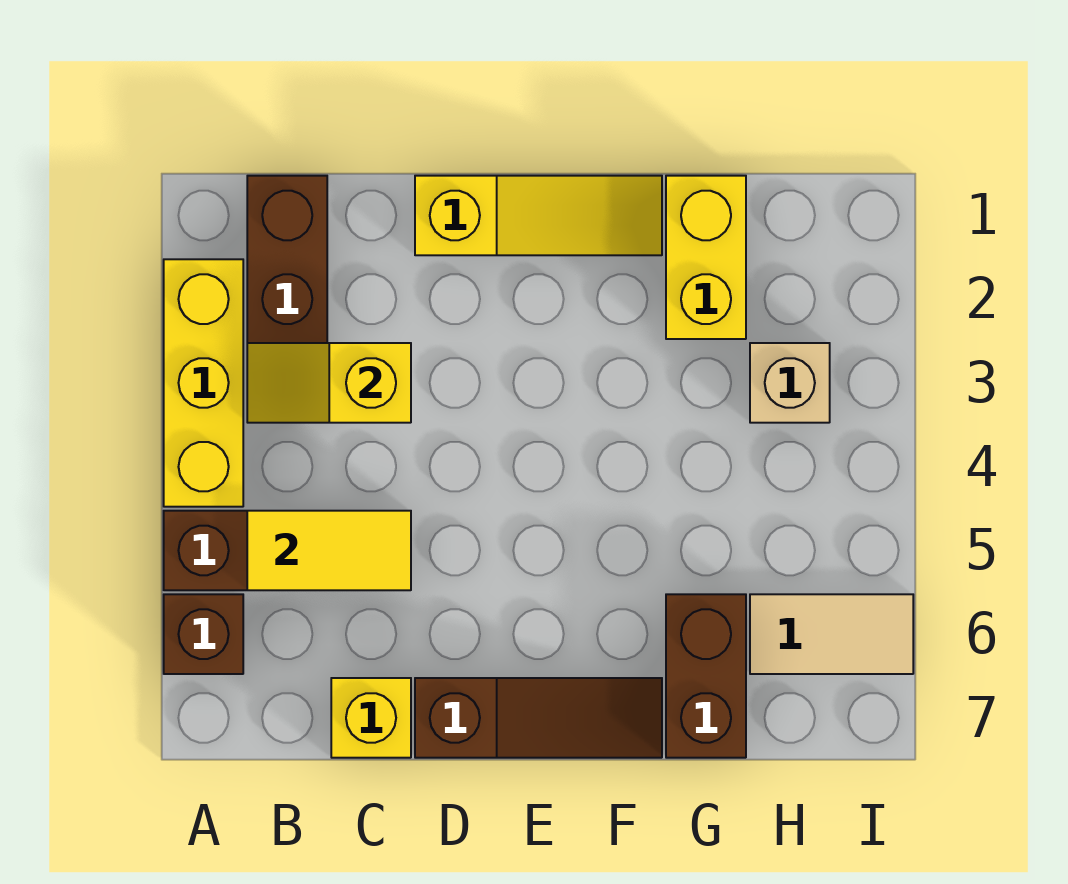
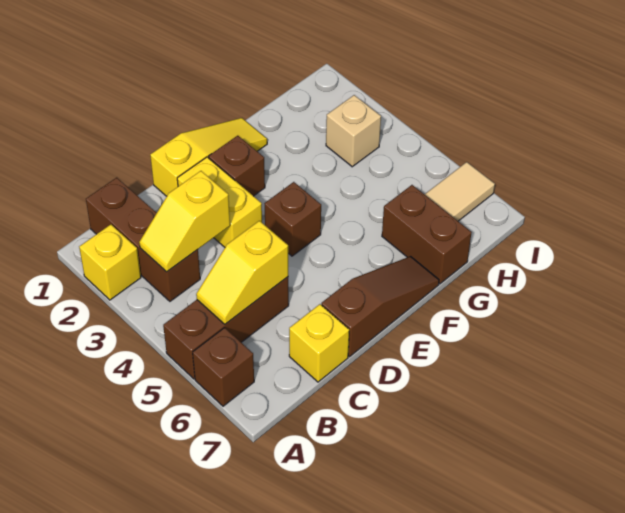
yellow brick A2:A4 level 1 -> yellow brick A2 level 1
yellow tile B5:C5 level 2 -> yellow slope B5:C5 level 2 top C
none -> brown brick E2 level 1
none -> brown brick E4 level 1
yellow brick G1:G2 level 1 -> yellow brick D2:D3 level 1

